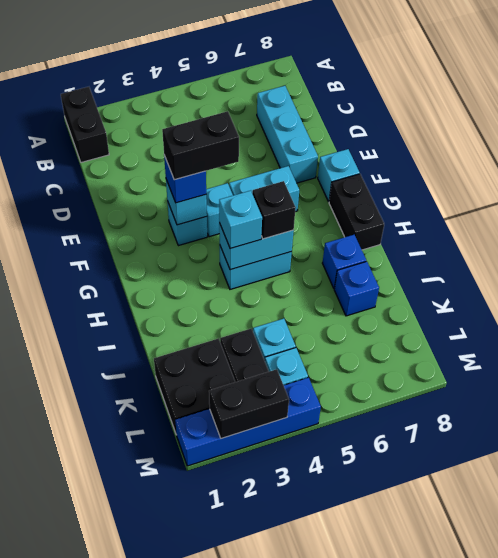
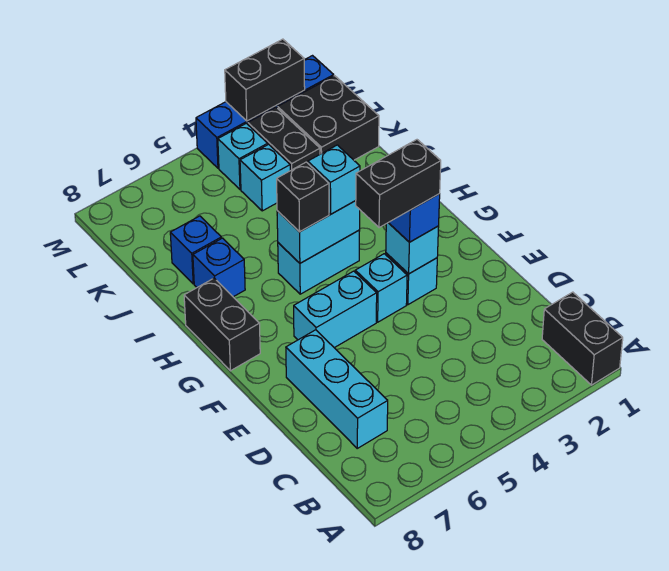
cyan brick F8 level 1 -> none

